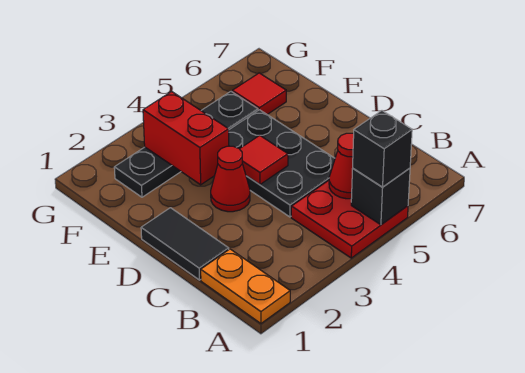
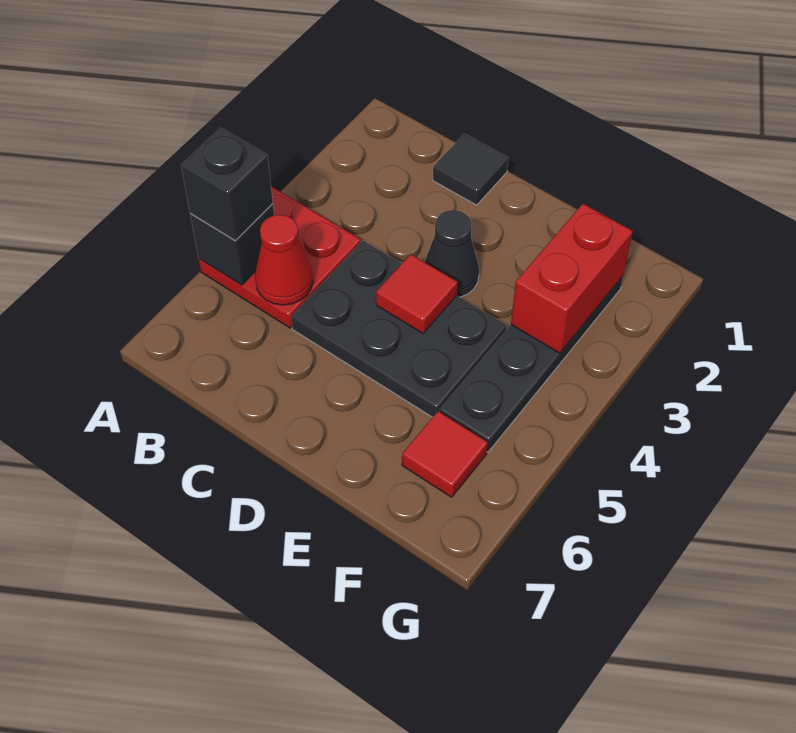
orange plate A1:B1 level 1 -> none
black tile C1:D1 level 1 -> black tile C1 level 1
red cone D3 level 1 -> black cone D3 level 1
red brick E3:F3 level 2 -> red brick F2:F3 level 2

